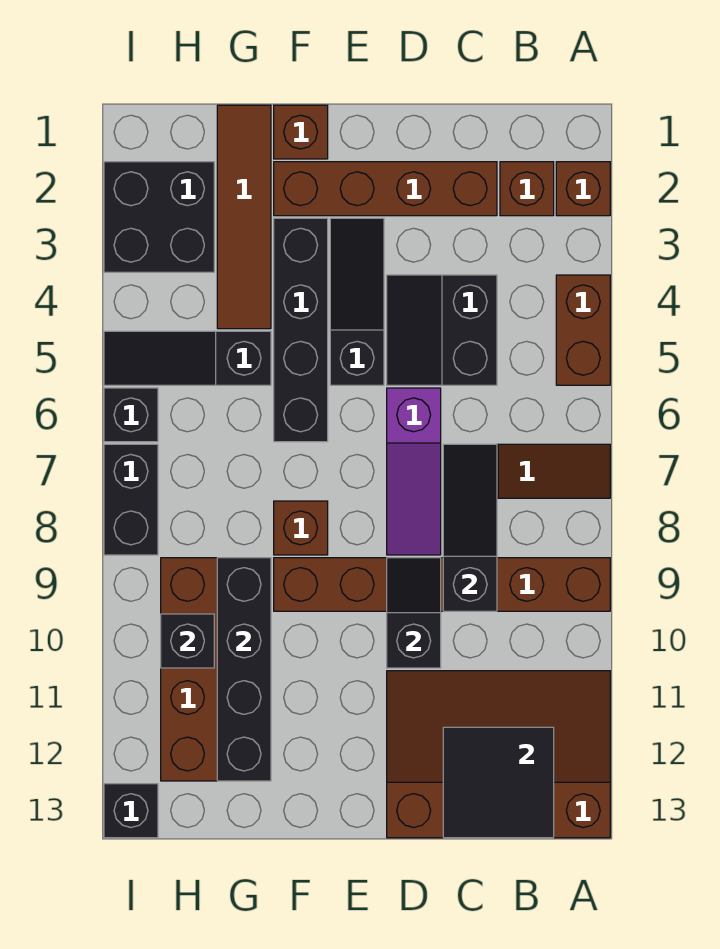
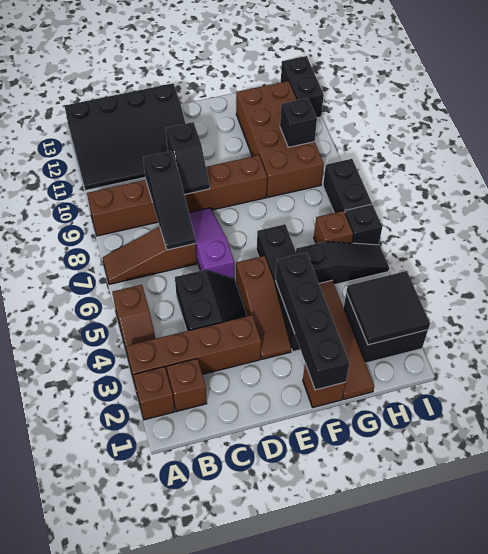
brown brick A4:A5 level 1 -> brown slope A4:A5 level 1 top 5
brown slope A11:D13 level 1 top 13 -> black slope A11:D13 level 1 top 13
black tile B12:C13 level 2 -> black tile H2:I3 level 2
brown brick C2:F2 level 1 -> brown brick A3:D3 level 1
black slope E3:E5 level 1 top 5 -> brown slope E3:E5 level 1 top 5
brown brick F8 level 1 -> brown brick H6 level 1
black brick G9:G12 level 2 -> black brick F1:F4 level 2
black brick I13 level 1 -> black brick I12:I13 level 1

